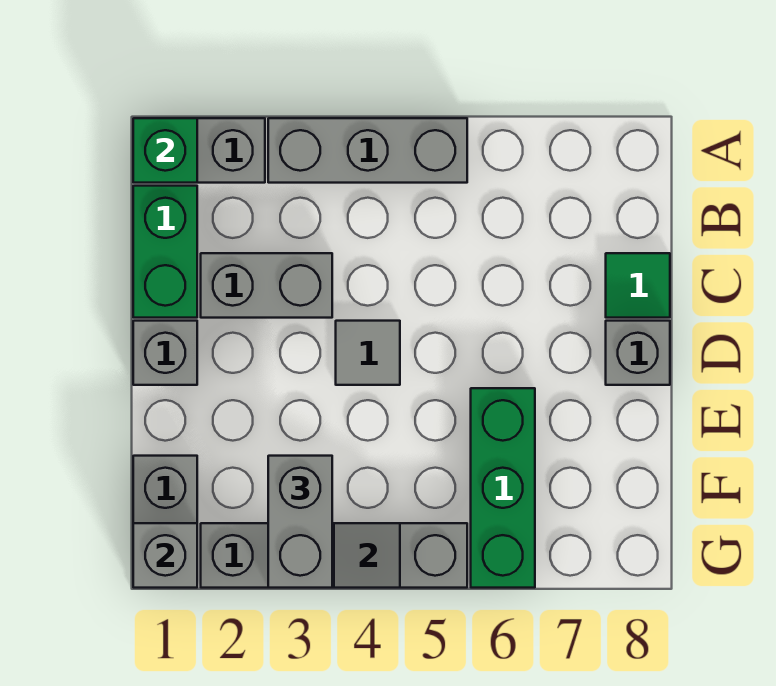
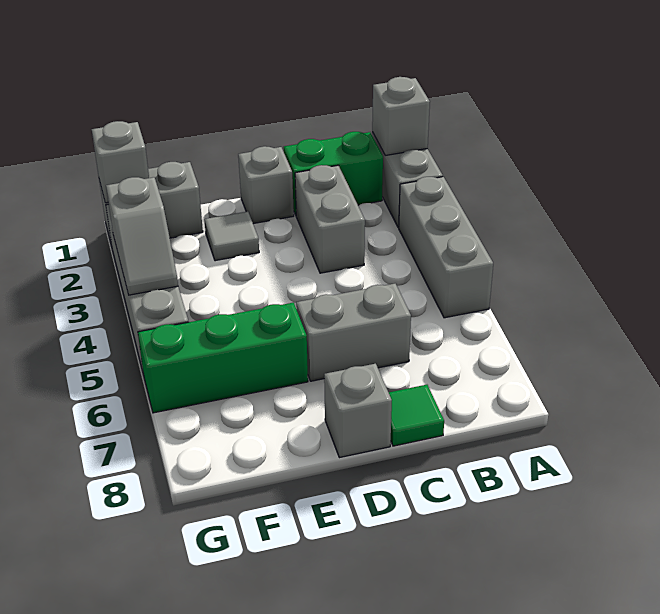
green brick A1 level 2 -> grey brick A1 level 2
grey tile D4 level 1 -> grey tile E2 level 1
grey brick F3:G3 level 3 -> grey brick C6:D6 level 1

